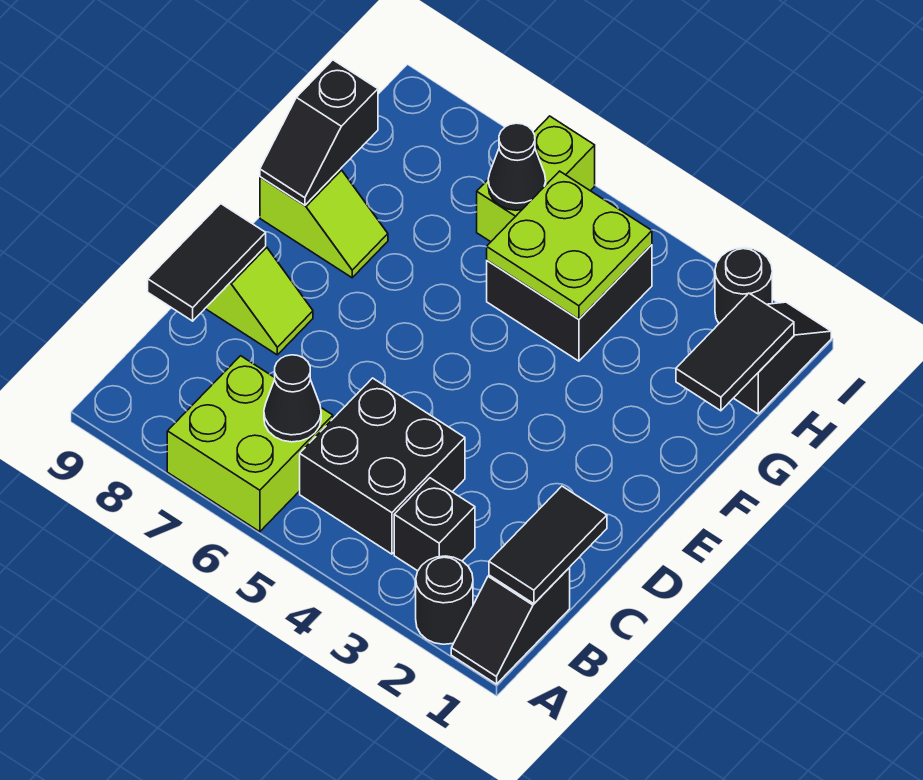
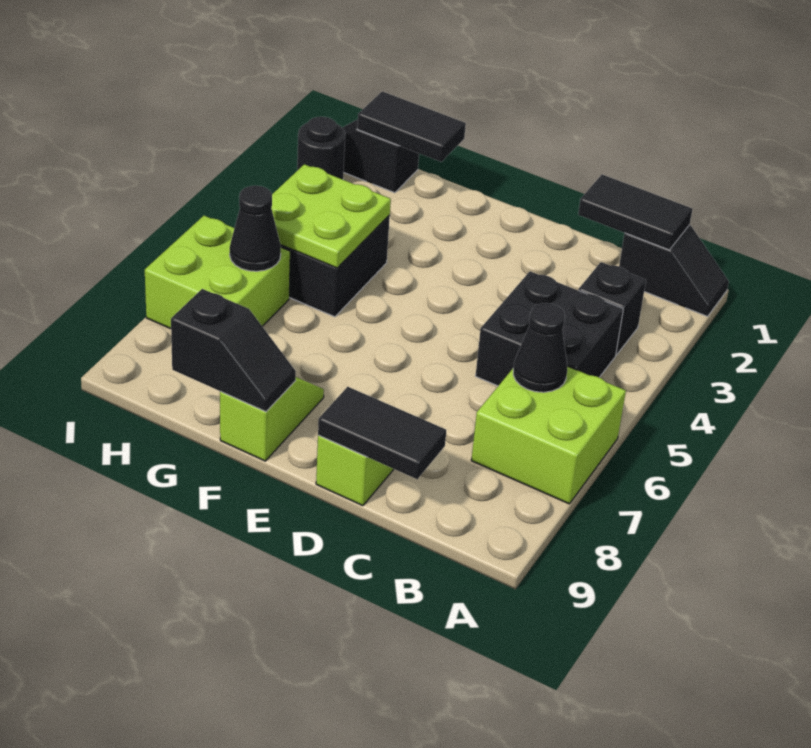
black round brick A2 level 1 -> none
lime brick H6:I6 level 1 -> lime brick H6:I7 level 1

